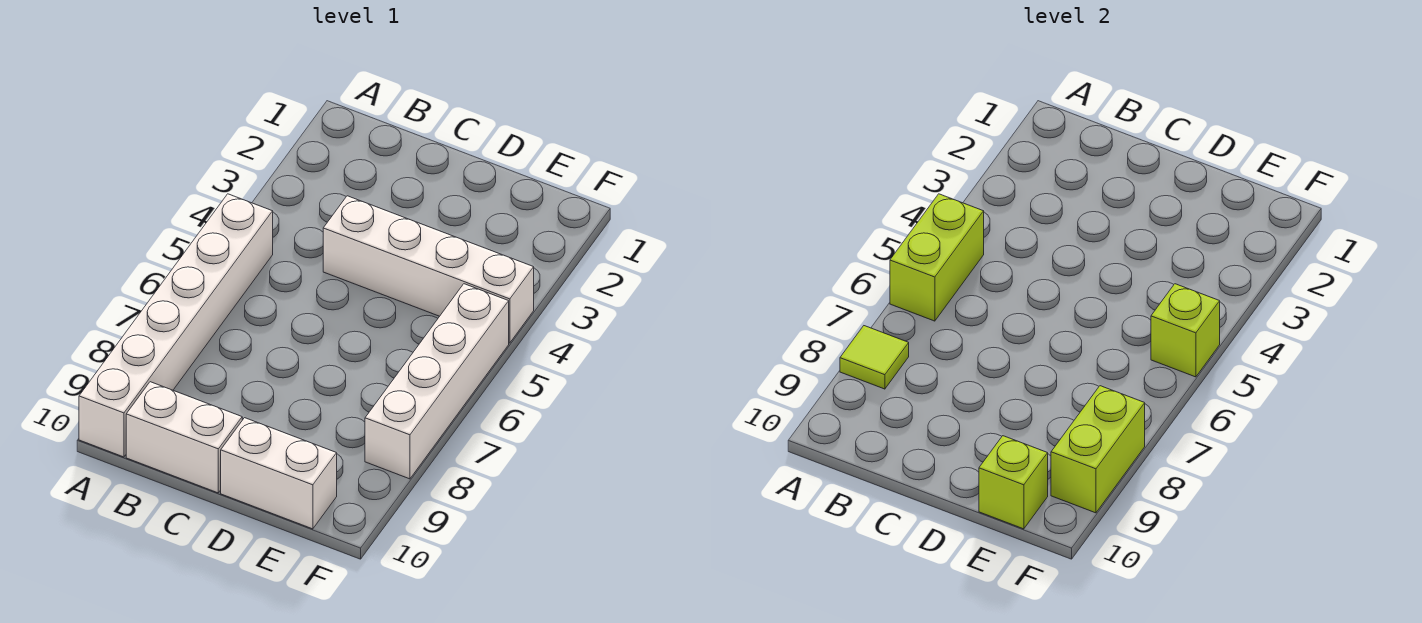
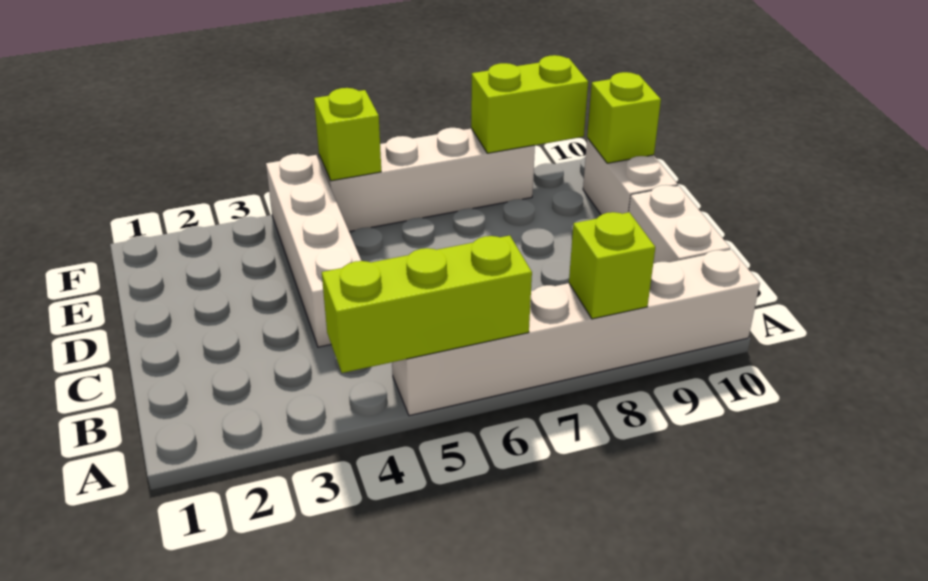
lime brick A5:A6 level 2 -> lime brick A4:A6 level 2
lime tile A8 level 2 -> lime brick A8 level 2

